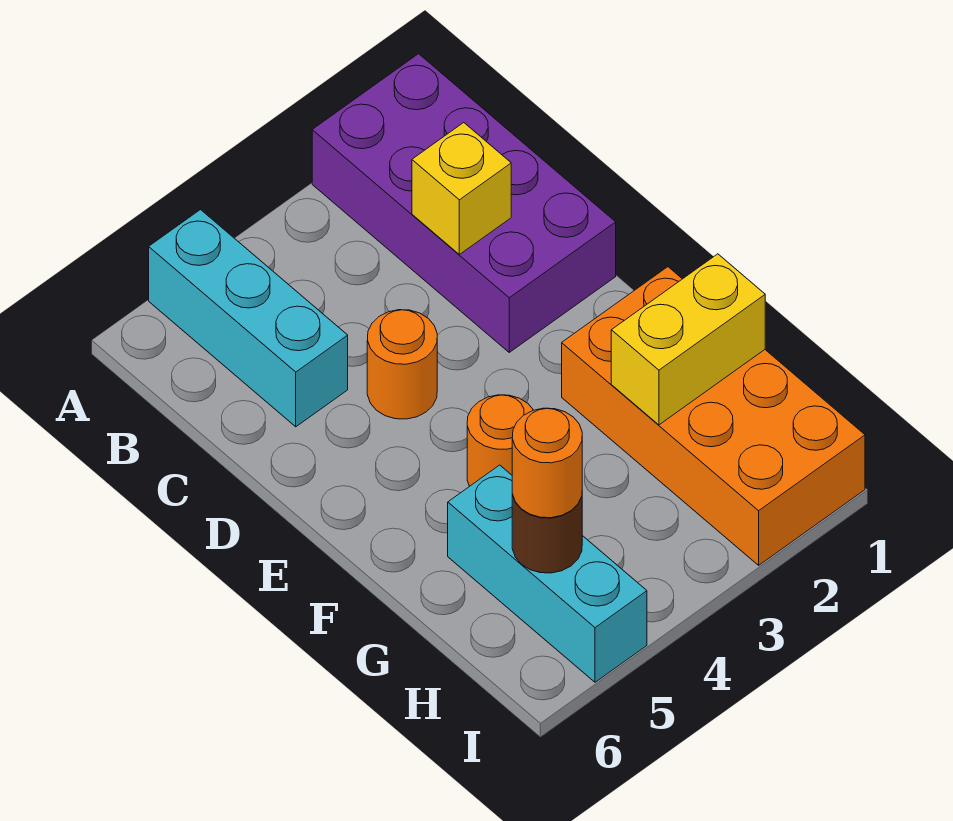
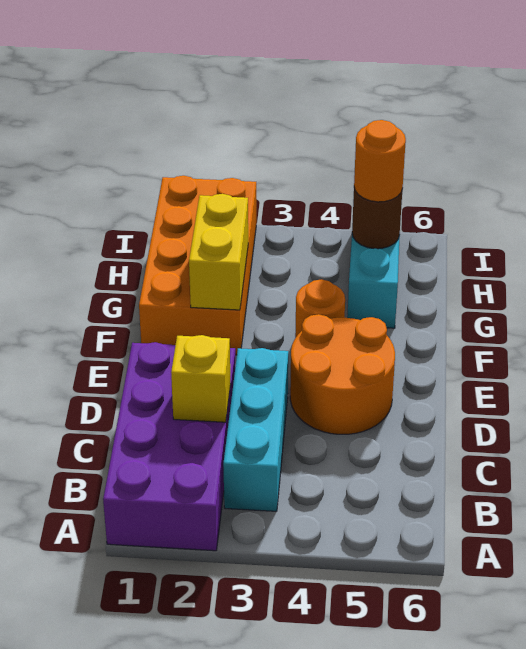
cyan brick A5:C5 level 1 -> cyan brick B3:D3 level 1
orange round brick D4 level 1 -> orange round brick D4:E5 level 1
yellow brick G1:G2 level 2 -> yellow brick F2:G2 level 2

